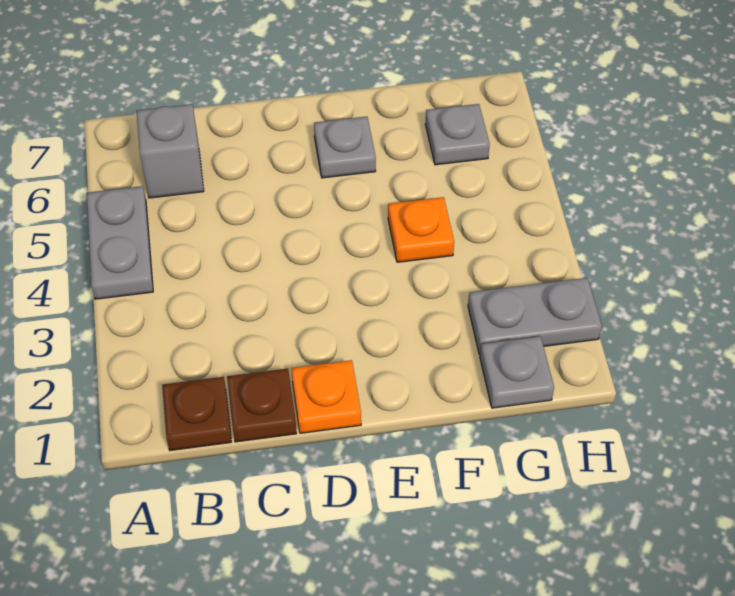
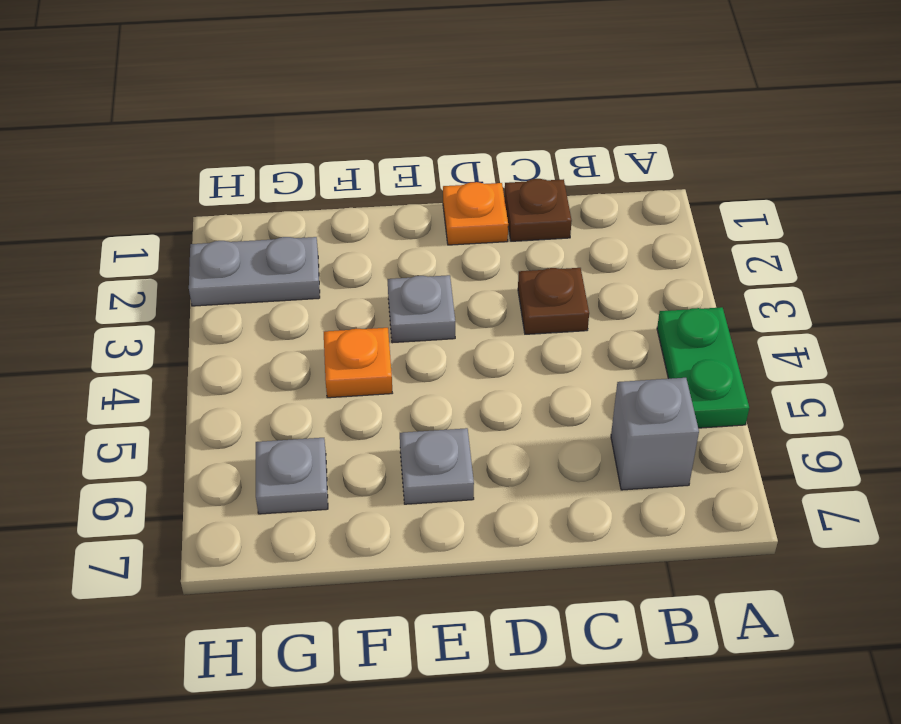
grey plate A4:A5 level 1 -> green plate A4:A5 level 1
brown plate B1 level 1 -> brown plate C3 level 1
grey plate G1 level 1 -> grey plate E3 level 1

